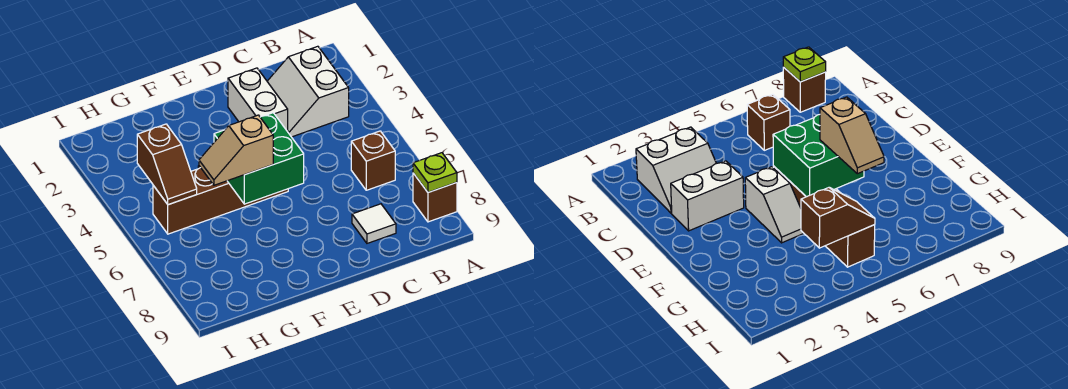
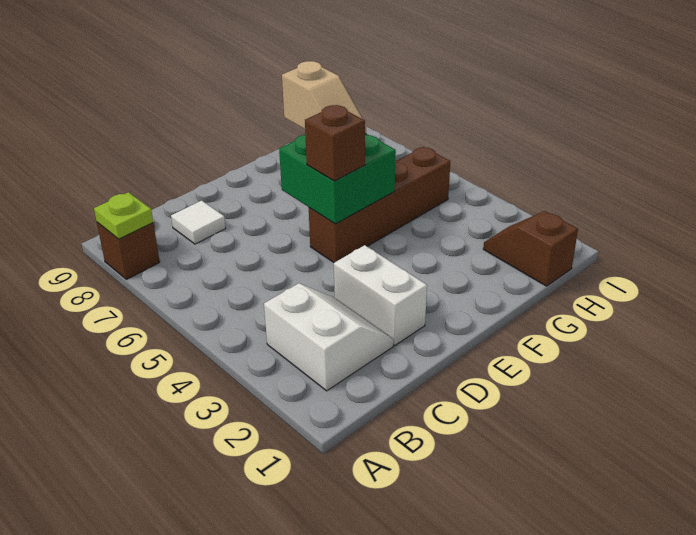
brown brick B6 level 1 -> brown brick E5 level 3
white slope E4:F4 level 1 top E -> none
tan slope F6:G6 level 3 top F -> tan slope F6:F7 level 3 top 7
brown slope H4:H5 level 2 top 4 -> brown slope H1:H2 level 1 top 1

